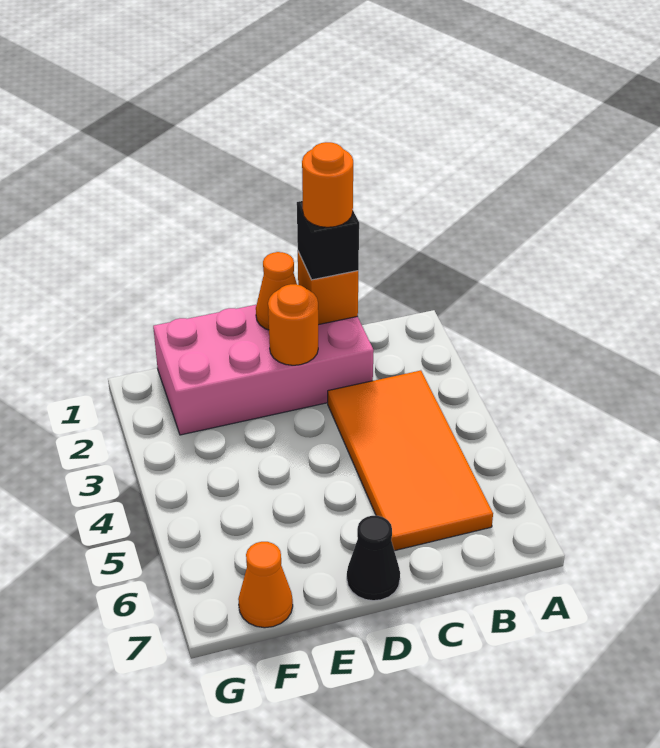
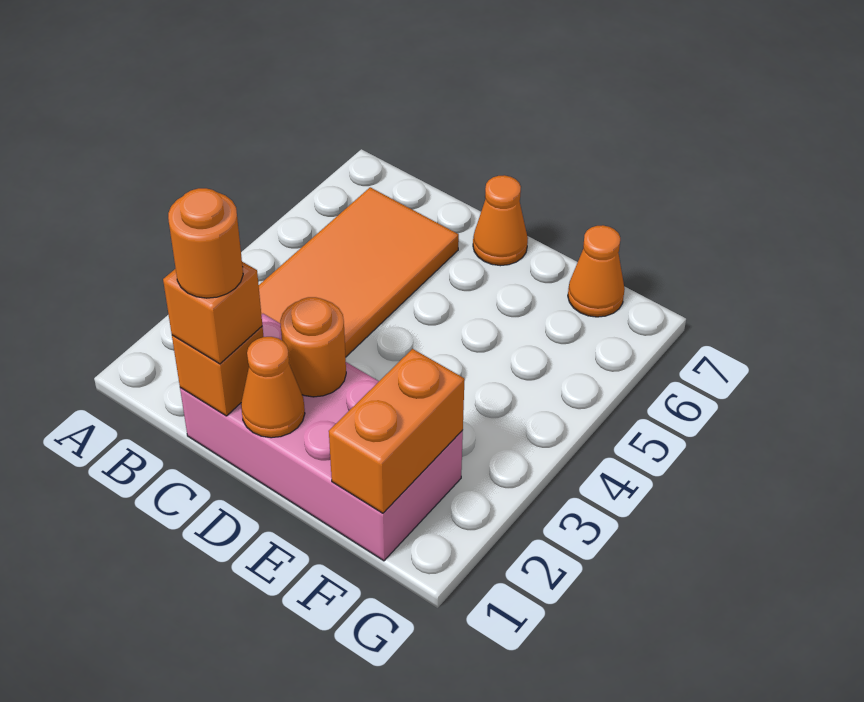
black brick C1 level 3 -> orange brick C1 level 3
black cone D7 level 1 -> orange cone D7 level 1
none -> orange brick F1:F2 level 2

